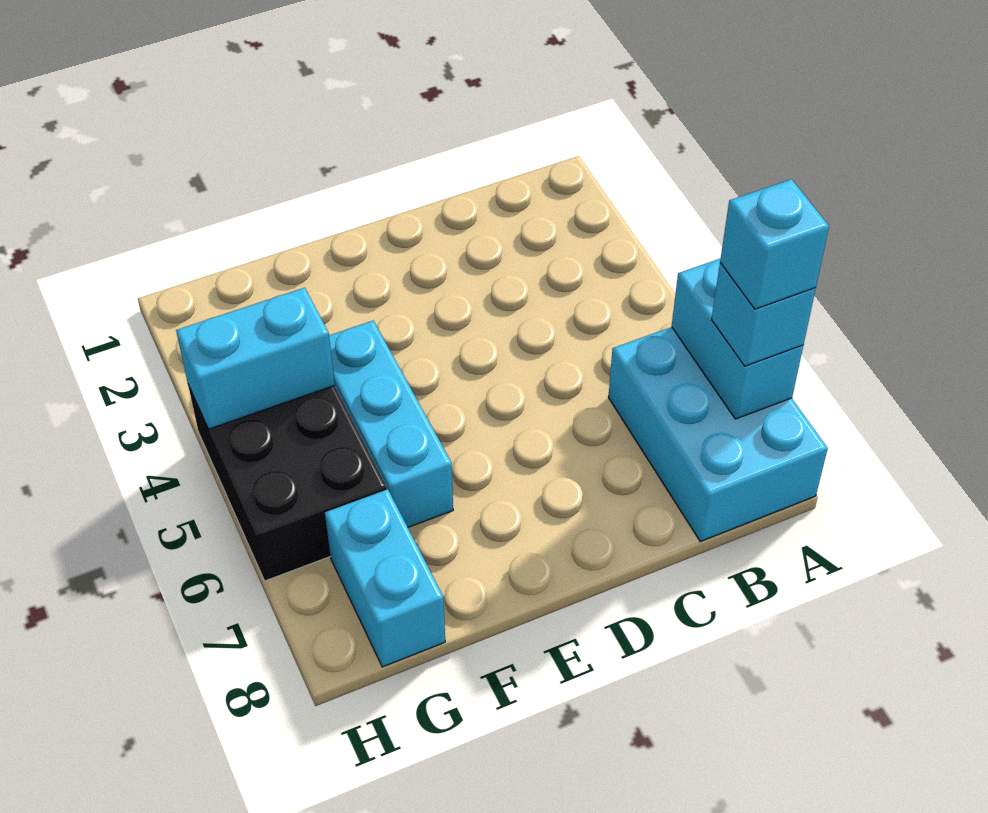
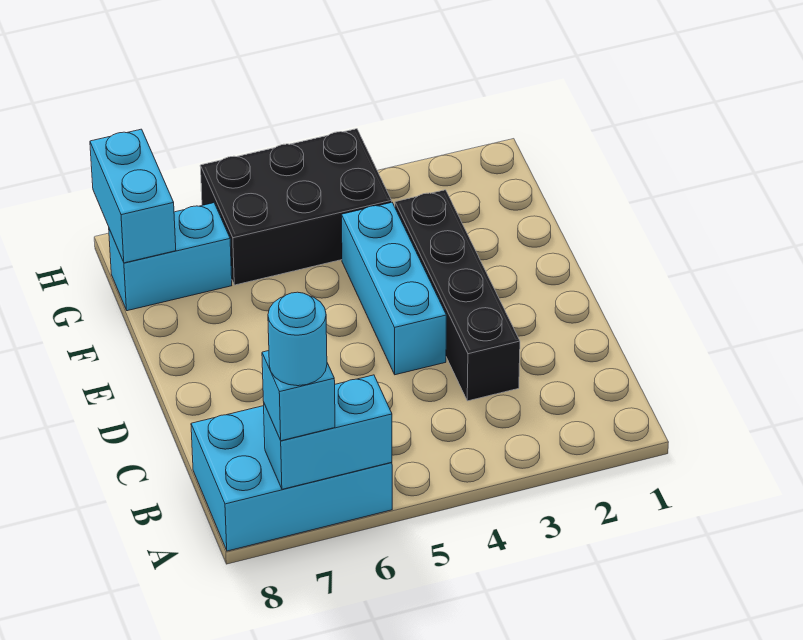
cyan brick A7 level 4 -> cyan round brick A7 level 4
none -> black brick C3:F3 level 1
cyan brick F4:F6 level 1 -> cyan brick D4:F4 level 1
cyan brick G4:H4 level 2 -> cyan brick G8:H8 level 2

